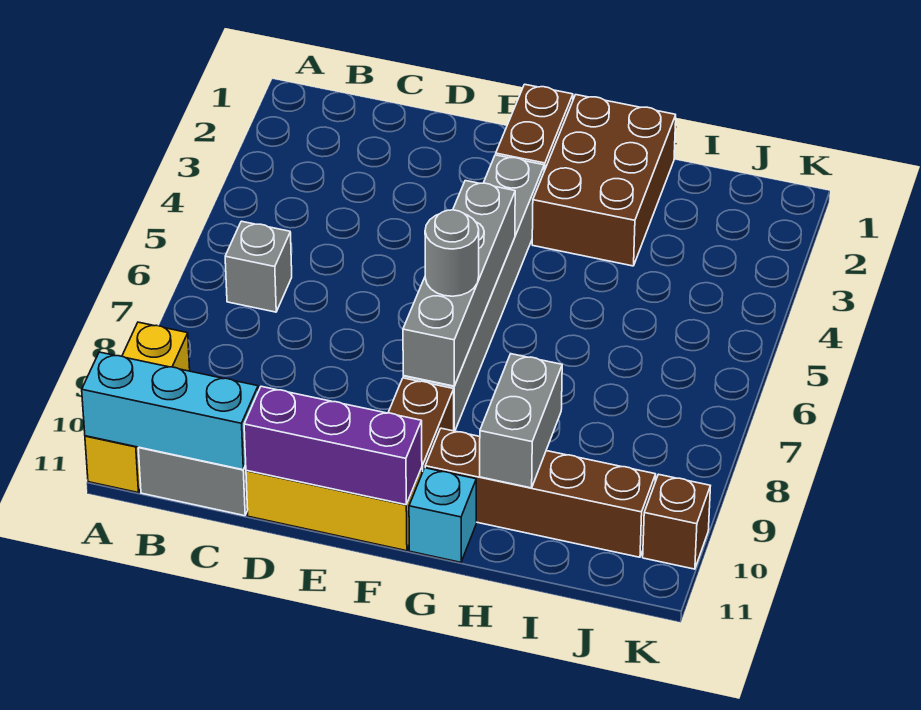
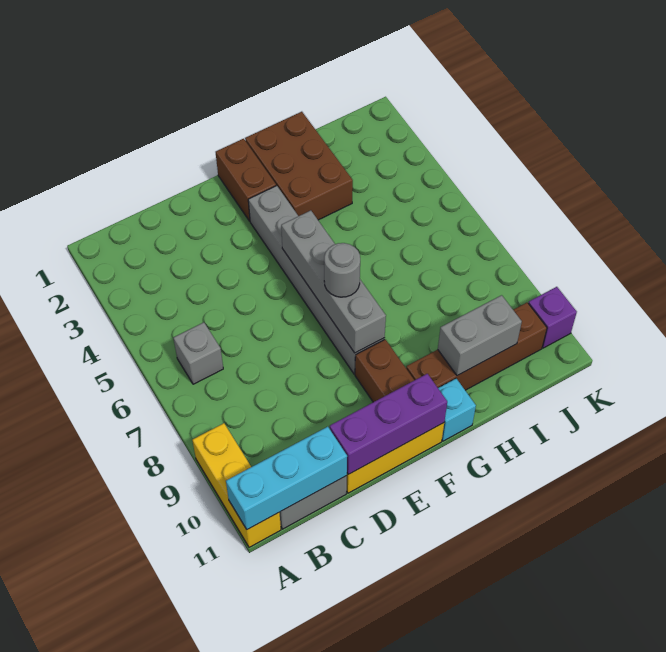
grey brick H9:H10 level 2 -> grey brick H10:I10 level 2
brown brick K10 level 1 -> purple brick K10 level 1

